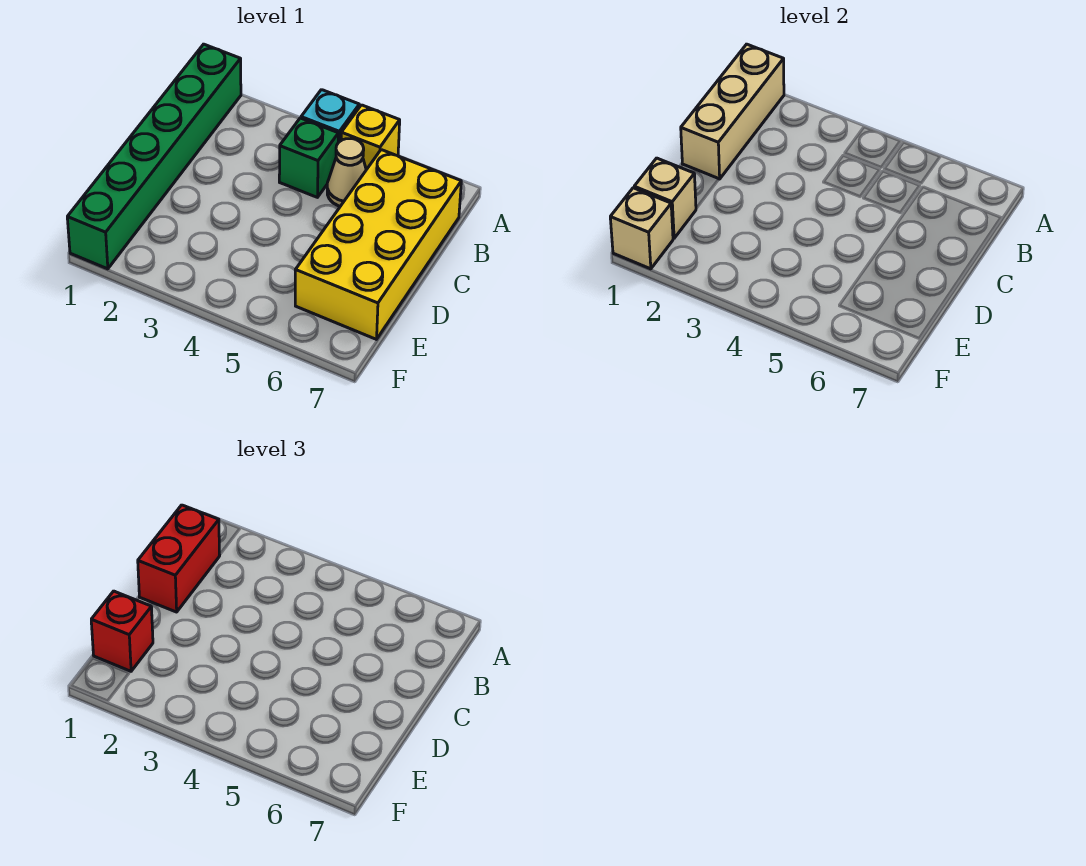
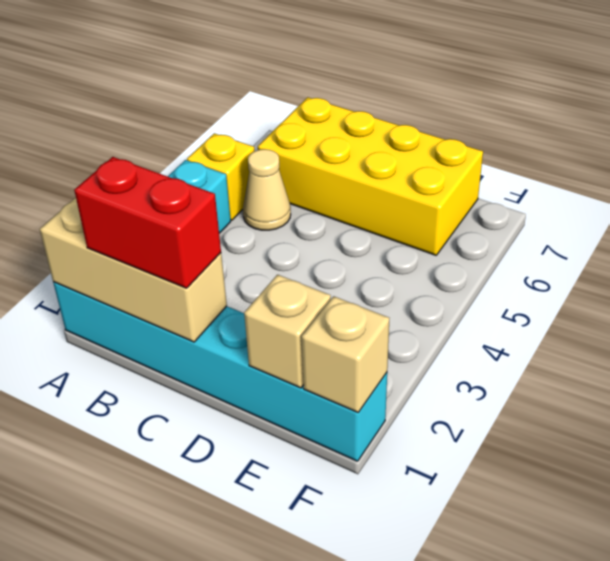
green brick A1:F1 level 1 -> cyan brick A1:F1 level 1
green brick B4 level 1 -> none
red brick E1 level 3 -> none

